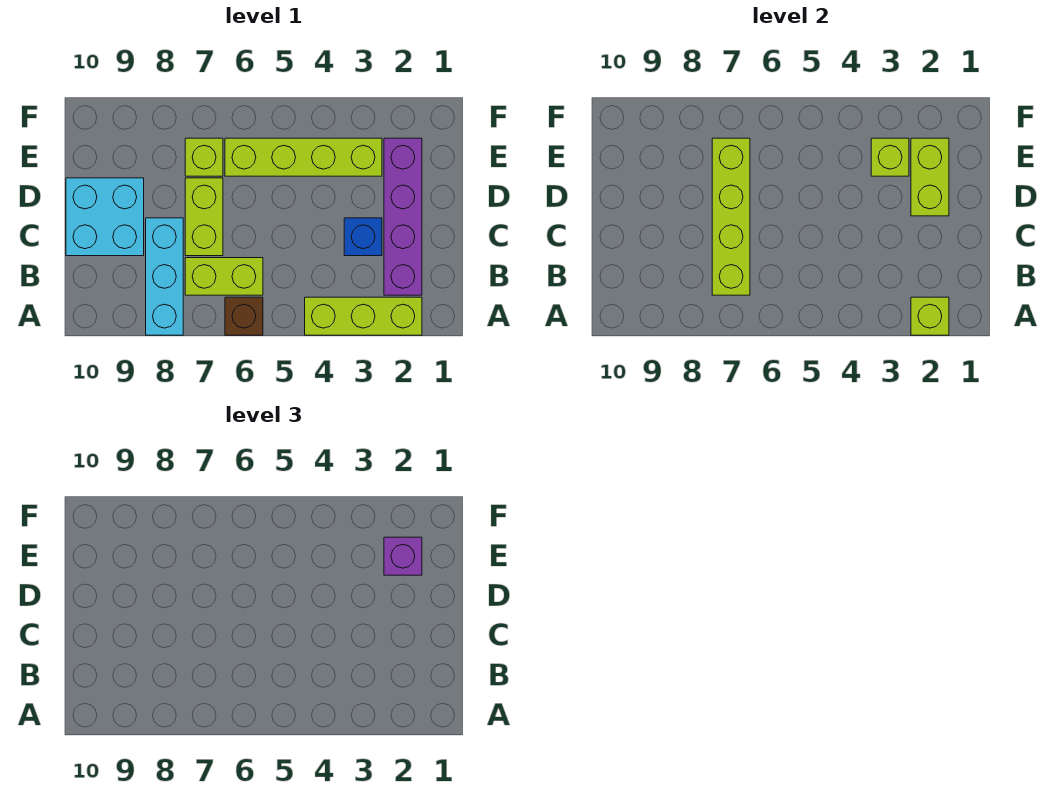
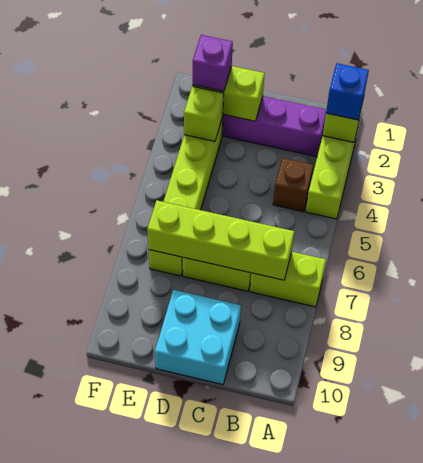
brown brick A6 level 1 -> brown brick B4 level 1
cyan brick A8:C8 level 1 -> none
lime brick B6:B7 level 1 -> lime brick A7:B7 level 1
blue brick C3 level 1 -> blue brick A2 level 3

